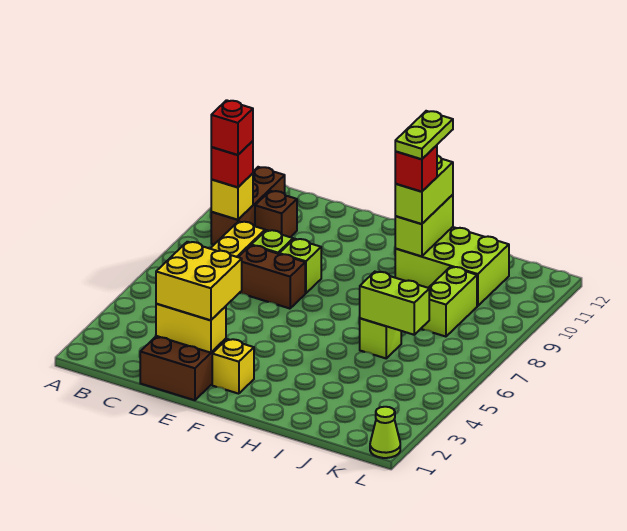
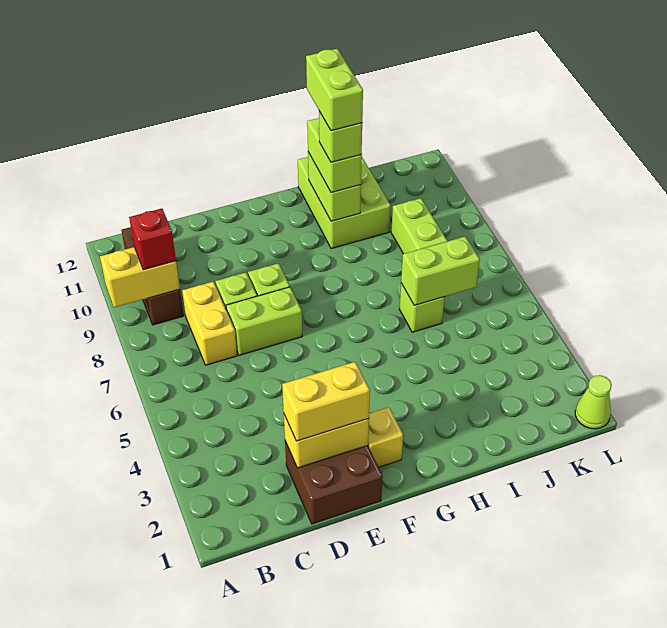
yellow brick B9 level 2 -> yellow brick A9:B9 level 2
red brick B9 level 4 -> none
brown brick C10 level 1 -> none
yellow brick D2:E3 level 3 -> yellow brick D2:E2 level 3
brown brick D7:E7 level 1 -> lime brick D7:E7 level 1
lime brick H10:J11 level 1 -> lime brick H10:I12 level 1
red brick H10 level 4 -> lime brick H10 level 4
lime plate H10:H11 level 5 -> lime brick H10:H11 level 5

